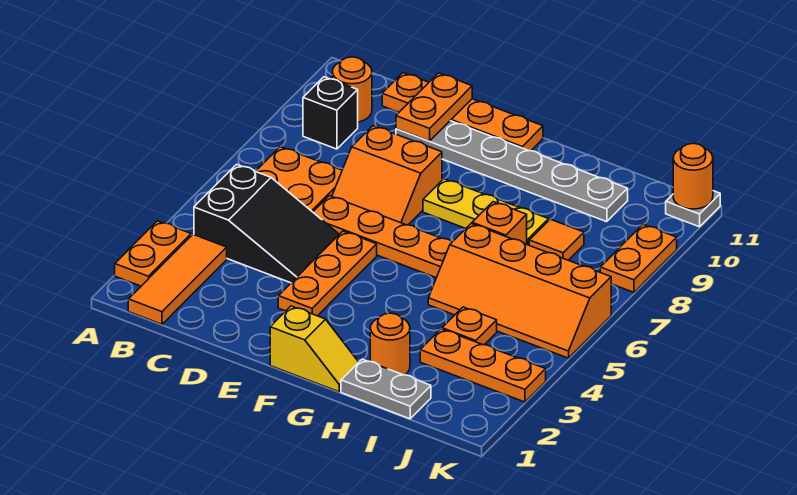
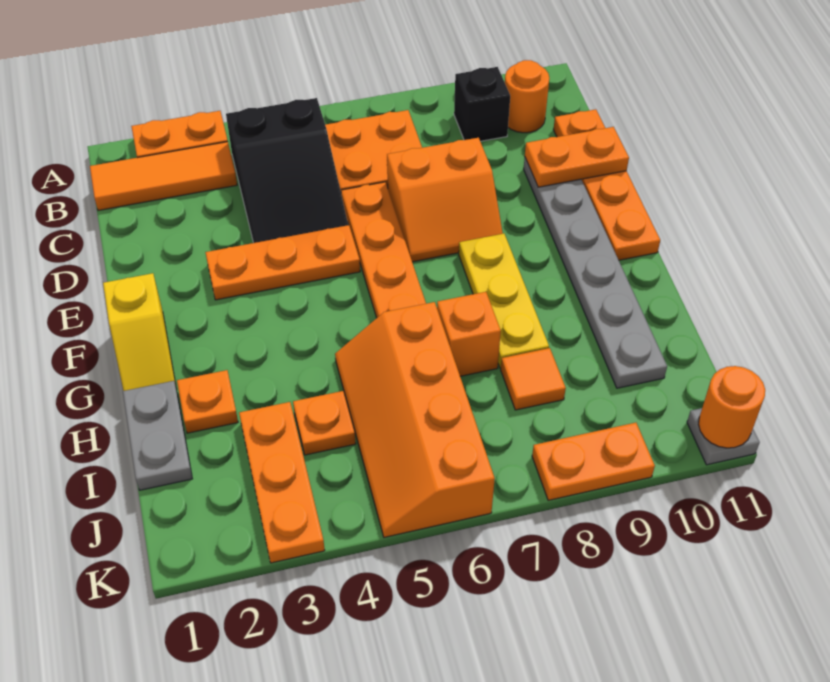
orange slope D7:E8 level 1 top 8 -> orange slope D7:E8 level 1 top D
orange round brick H2 level 1 -> orange plate H2 level 1

